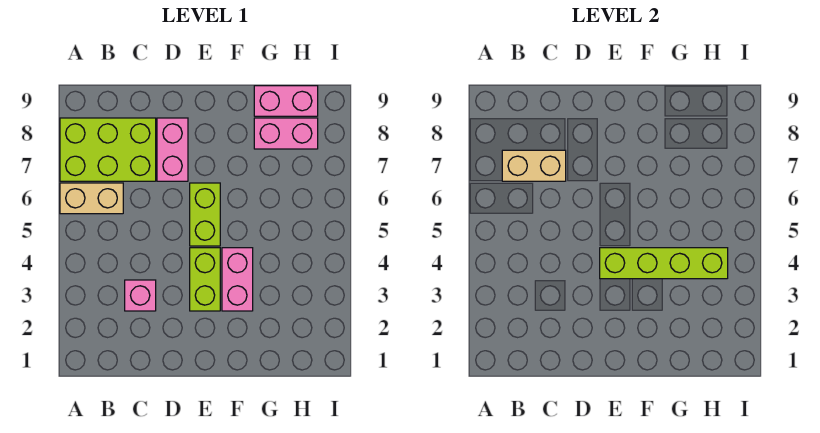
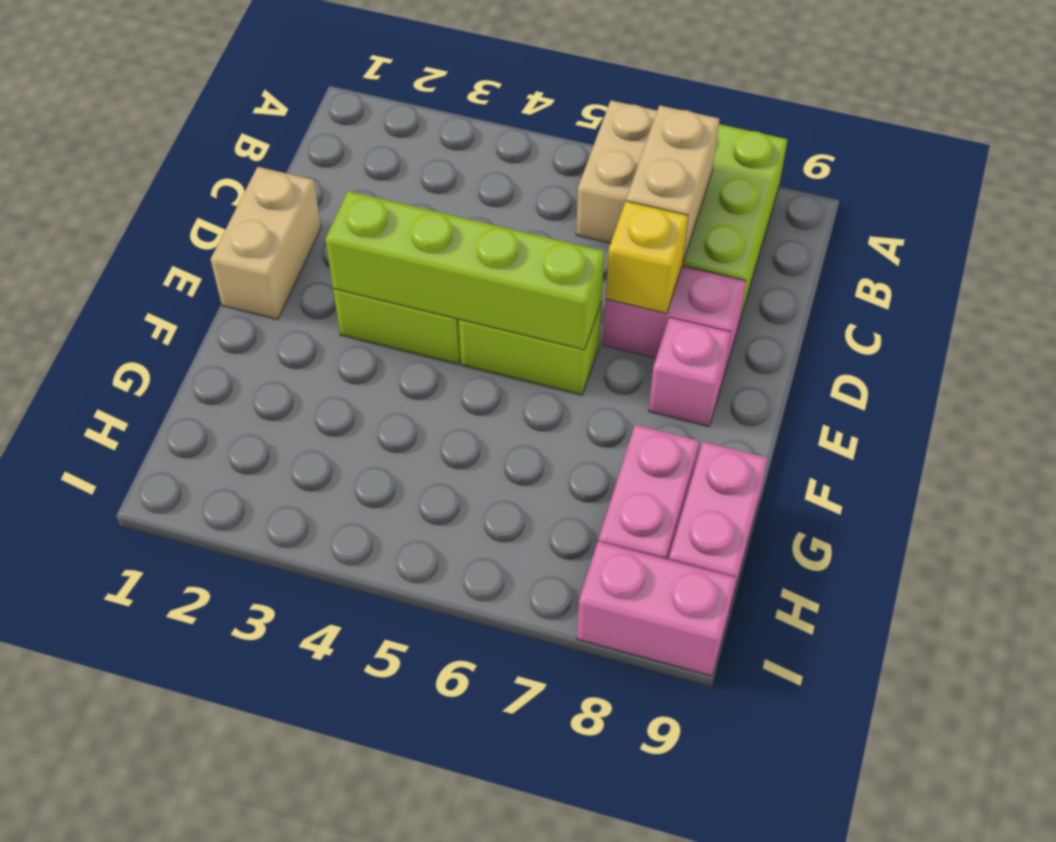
pink brick C3 level 1 -> pink brick E8 level 1
none -> tan brick D1:E1 level 1
none -> yellow brick D7 level 2
lime brick E4:H4 level 2 -> lime brick E3:E6 level 2
pink brick F3:F4 level 1 -> pink brick I8:I9 level 1

